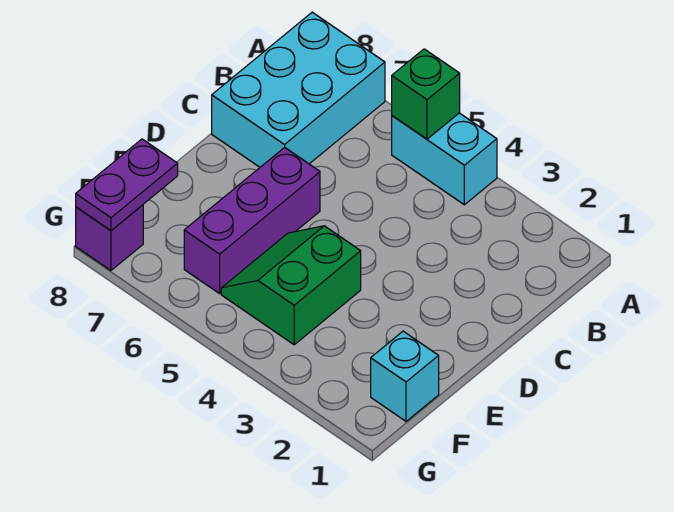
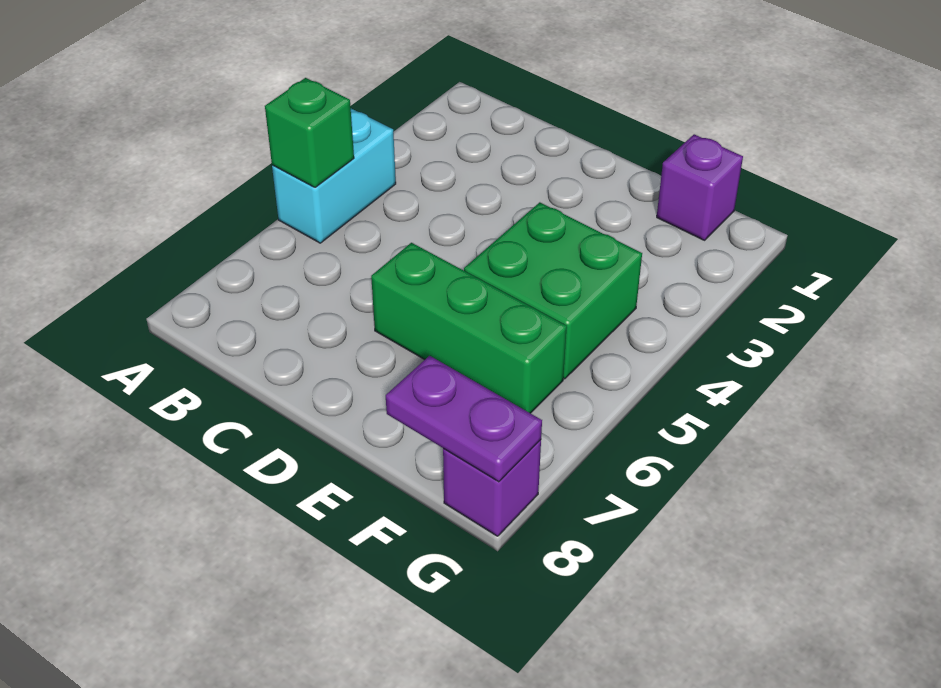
cyan brick A7:C8 level 1 -> none
purple brick D6:F6 level 1 -> green brick D6:F6 level 1
green slope E4:F5 level 1 top 4 -> green brick E4:F5 level 1
cyan brick F1 level 1 -> purple brick F1 level 1

